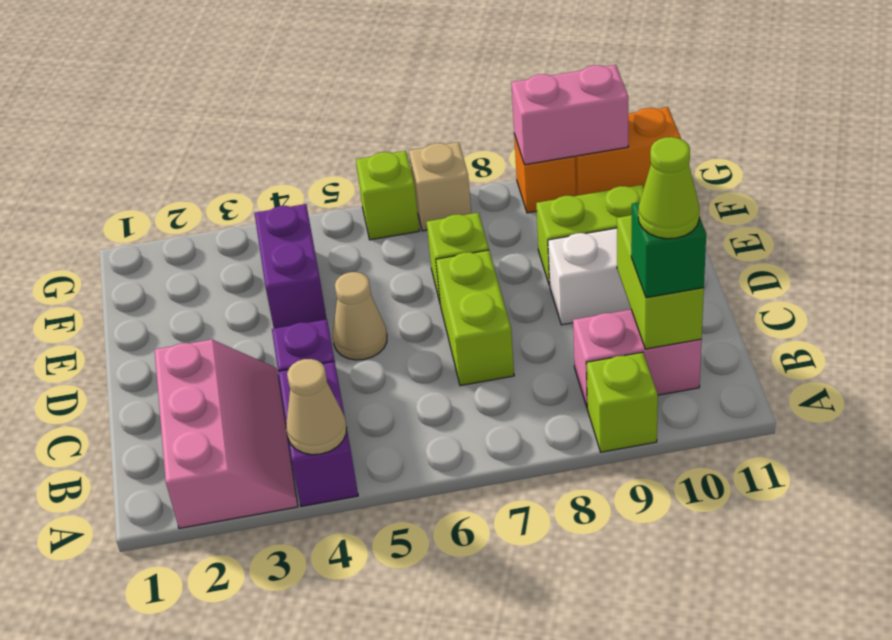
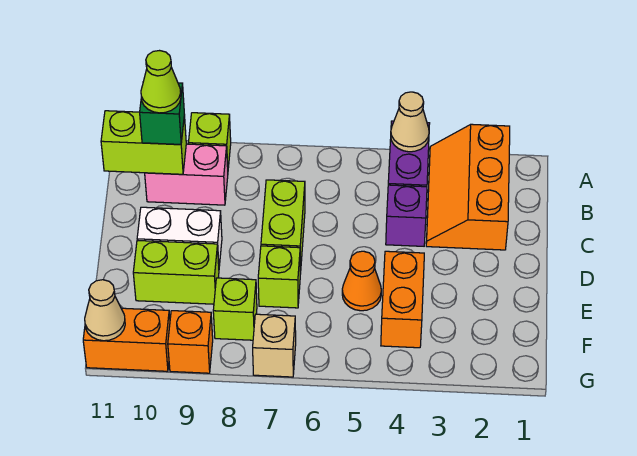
pink slope A2:C3 level 1 top 2 -> orange slope A2:C3 level 1 top 2
lime brick B10:C10 level 2 -> lime brick B10:B11 level 2
tan cone D5 level 1 -> tan cone G11 level 2
purple brick E4:F4 level 1 -> orange brick E4:F4 level 1
none -> orange cone E5 level 1
lime brick G6 level 1 -> lime brick F8 level 1
pink brick G9:G10 level 2 -> none

